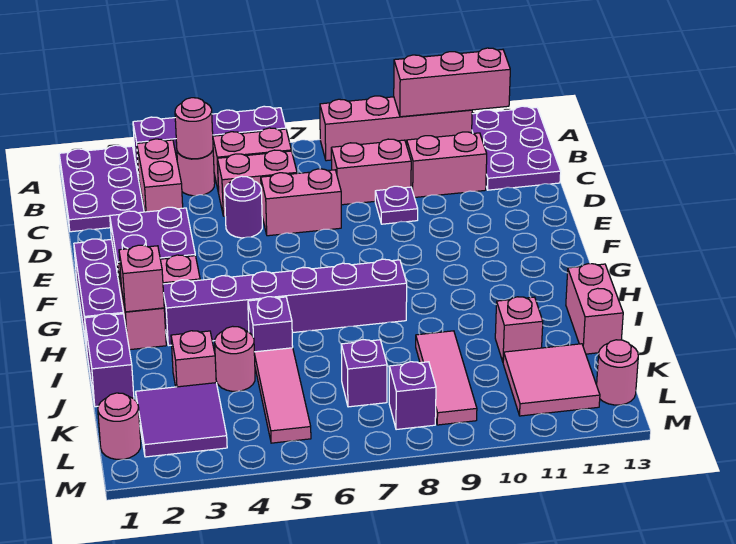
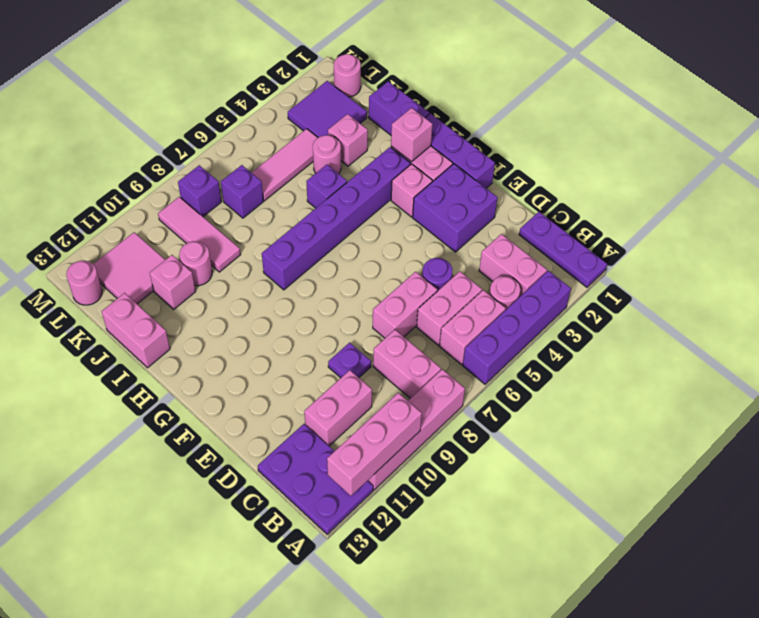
purple plate A1:C2 level 1 -> purple plate A1:C1 level 1
pink round brick B4 level 2 -> pink round brick J10 level 1
pink brick C8:C9 level 1 -> pink brick B8:C8 level 1
pink tile J5:L5 level 1 -> pink tile K4:K6 level 1

